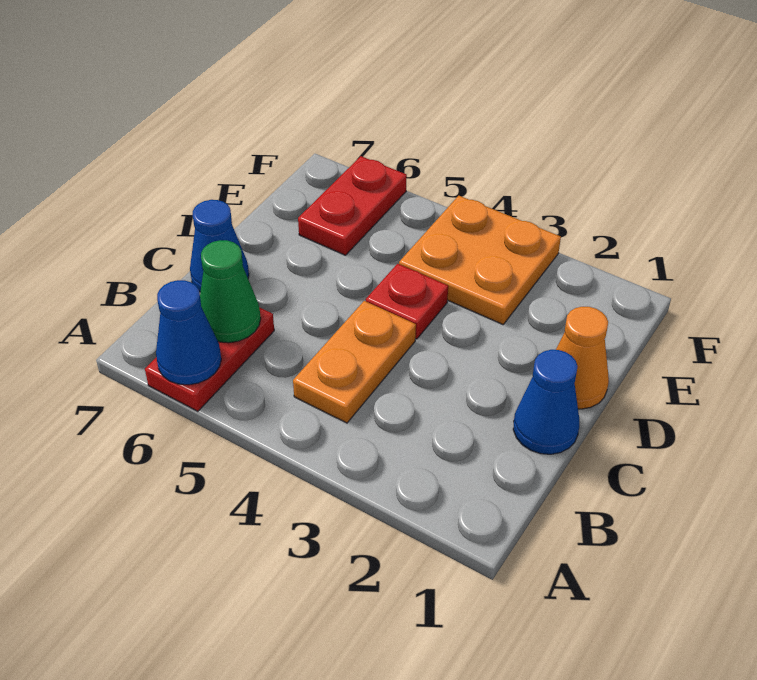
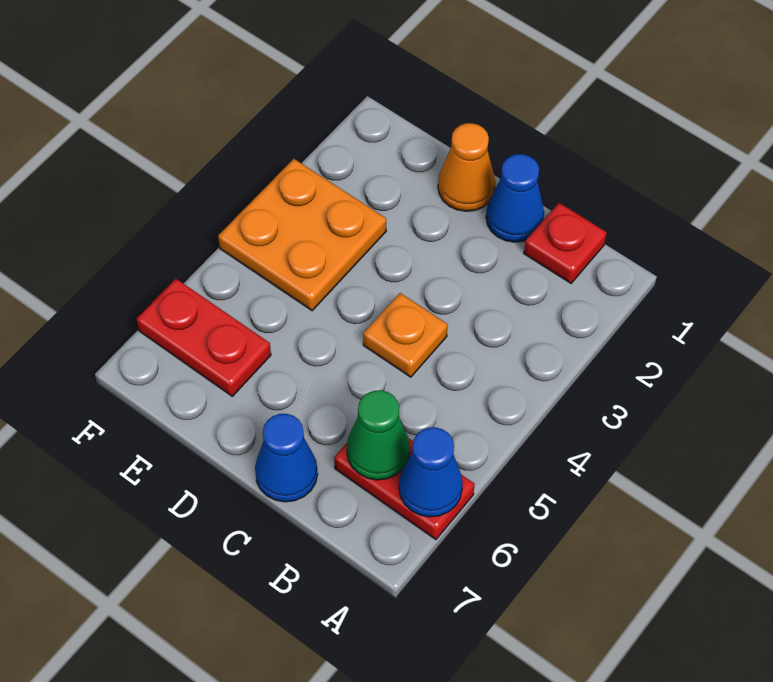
orange plate B4:C4 level 1 -> orange plate C4 level 1
red plate D4 level 1 -> red plate B1 level 1

